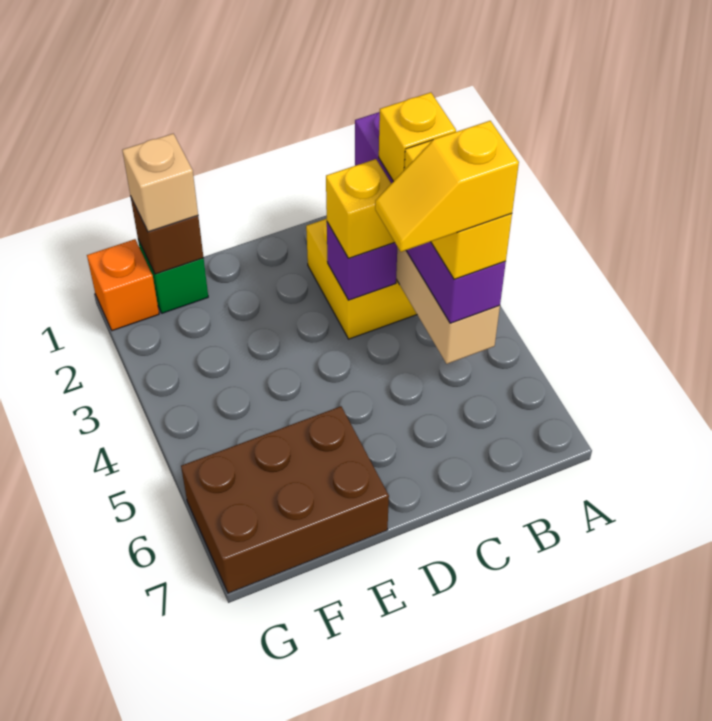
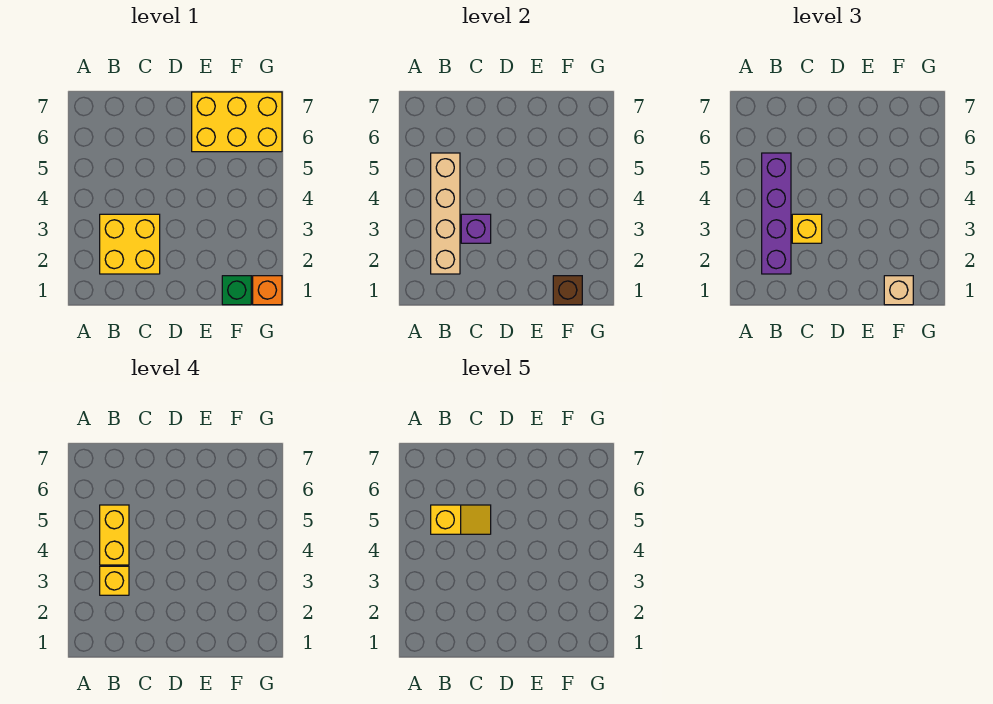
brown brick E6:G7 level 1 -> yellow brick E6:G7 level 1

